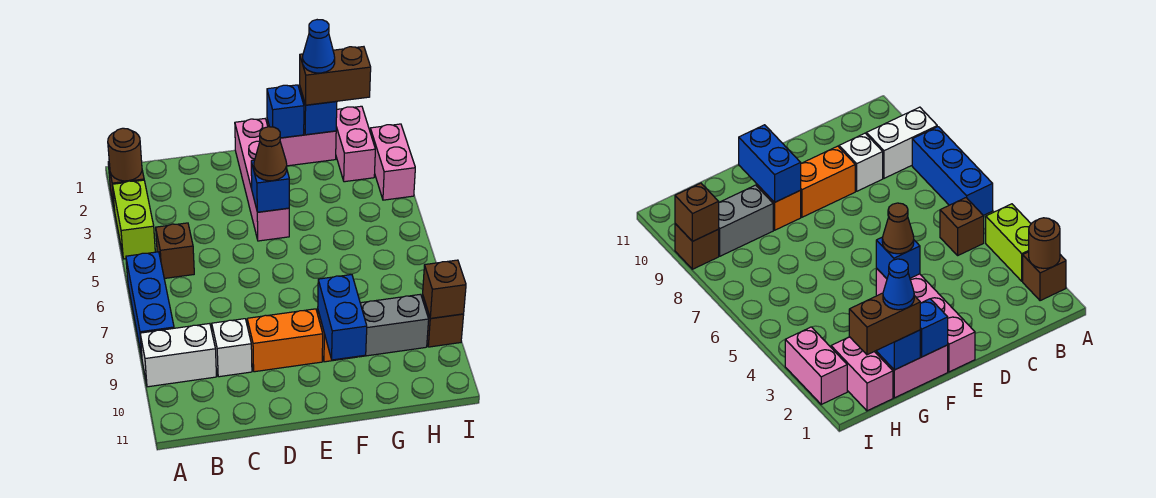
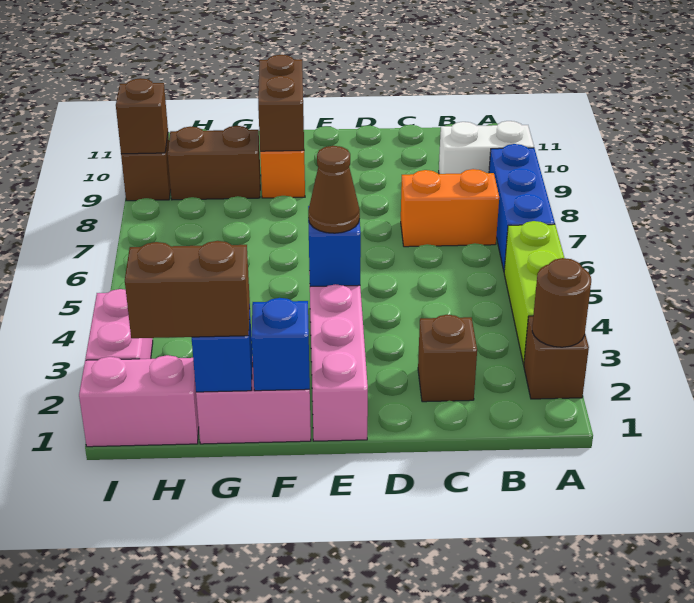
lime brick A3:A4 level 1 -> lime brick A3:A5 level 1
brown brick B5 level 1 -> brown brick C2 level 1
white brick C9 level 1 -> none
orange brick D9:E9 level 1 -> orange brick B7:C7 level 1
blue brick F9:F10 level 2 -> brown brick F9:F10 level 2
blue cone G1 level 4 -> none
grey brick G9:H9 level 1 -> brown brick G9:H9 level 1
pink brick H1:H2 level 1 -> pink brick H1:I1 level 1

